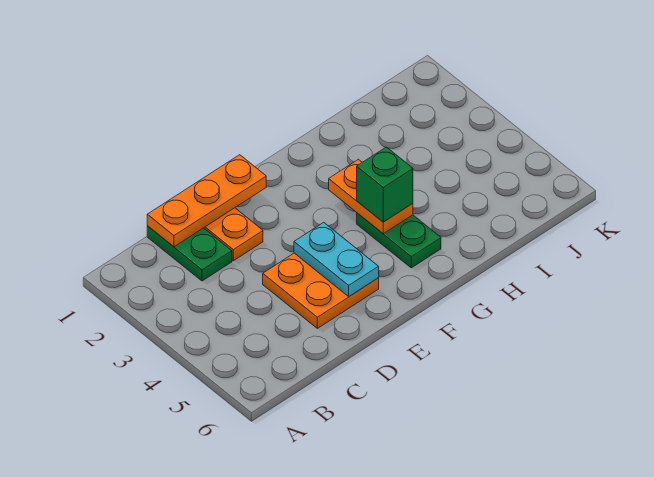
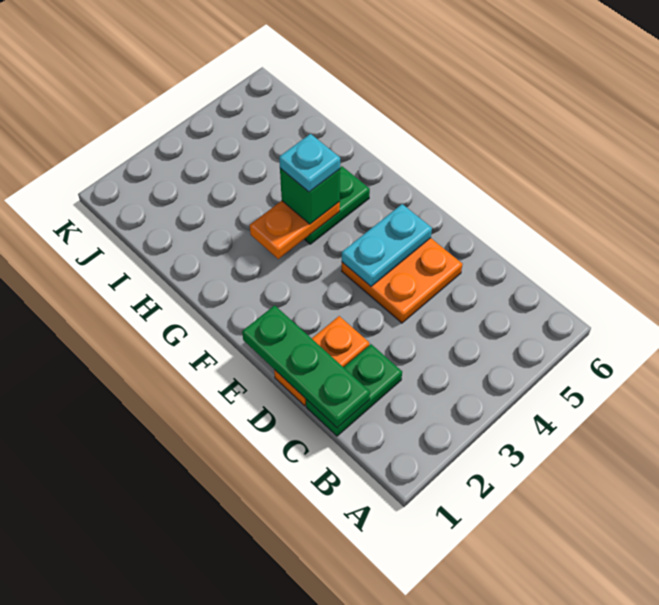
orange plate C1:E1 level 2 -> green plate C1:E1 level 2
none -> cyan plate G4 level 4

